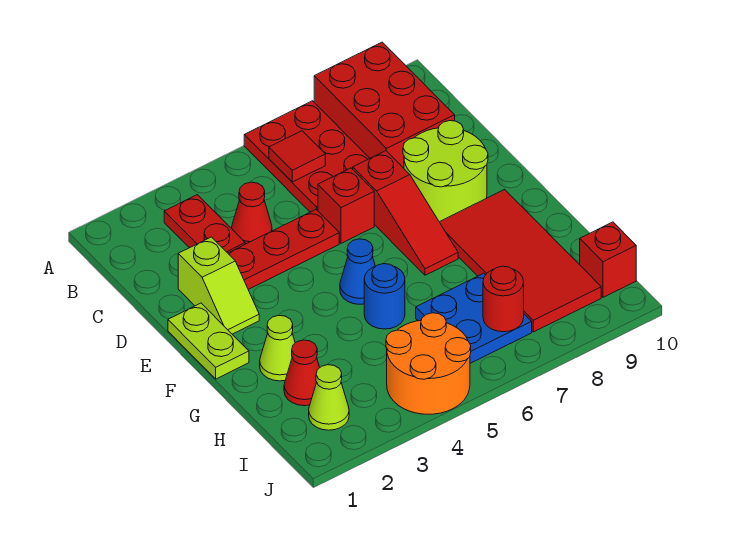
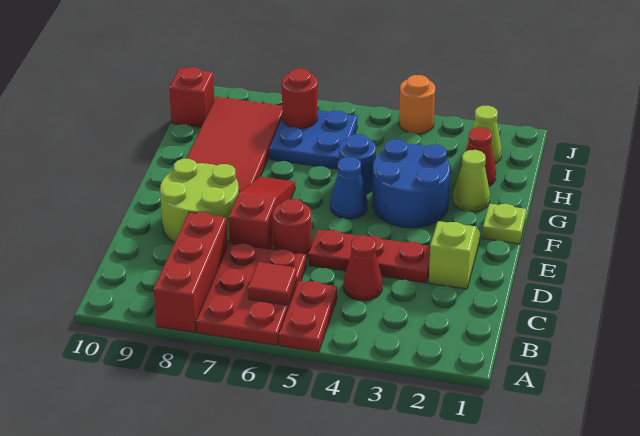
red brick A8:C9 level 1 -> red brick A8:C8 level 1
red plate B3:C3 level 1 -> red plate A5:B5 level 1
red brick D6 level 1 -> red round brick D6 level 1
lime plate E1:F1 level 1 -> lime plate F1 level 1
none -> blue round brick F3:G4 level 1
orange round brick I4:J5 level 1 -> orange round brick J4 level 1

